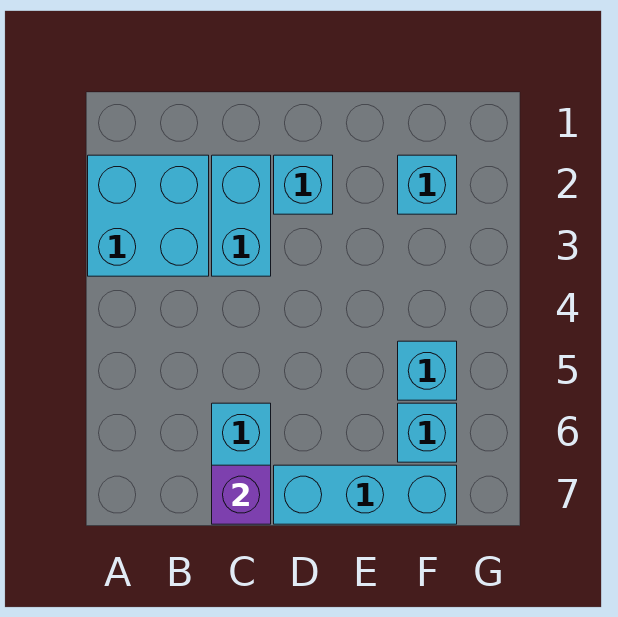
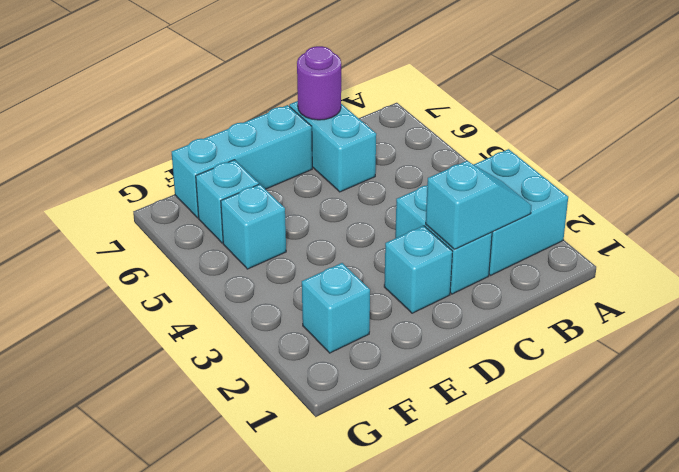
none -> cyan slope B2:C2 level 2 top C
purple brick C7 level 2 -> purple round brick C7 level 2

